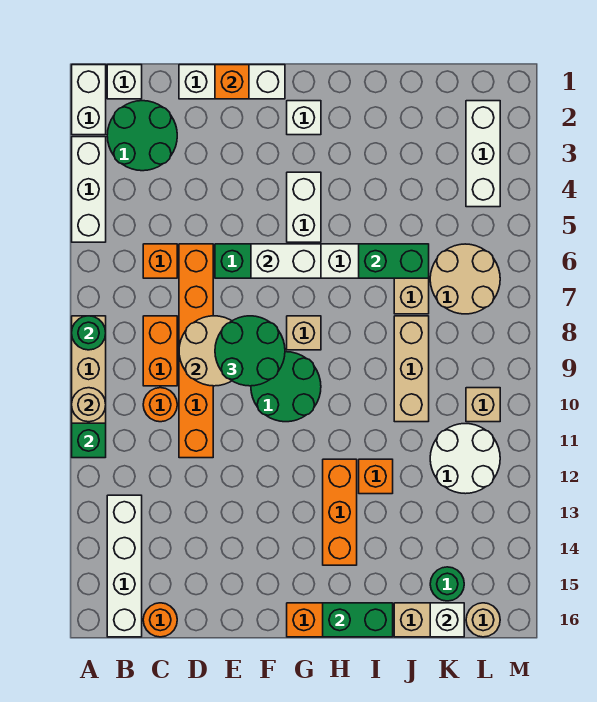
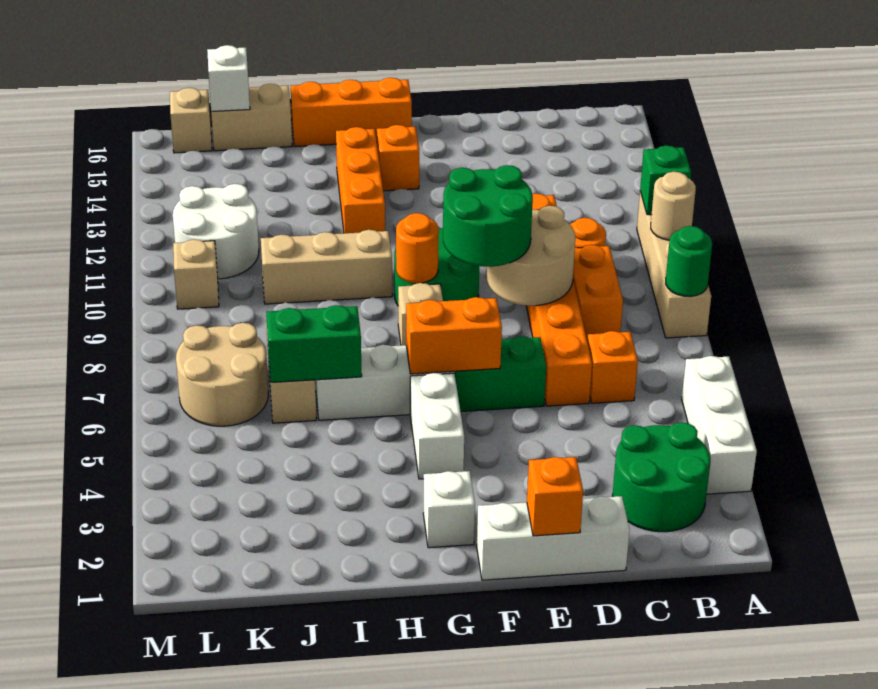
white brick A1:A2 level 1 -> none
white brick B1 level 1 -> none
white brick B13:B16 level 1 -> none
orange round brick C16 level 1 -> orange round brick G9 level 2
white brick F6:G6 level 2 -> orange brick F6:G6 level 2
green brick H16:I16 level 2 -> none
orange brick I12 level 1 -> orange brick G14 level 1
tan brick J8:J10 level 1 -> tan brick H10:J10 level 1
green round brick K15 level 1 -> none
white brick L2:L4 level 1 -> none
tan round brick L16 level 1 -> tan brick L16 level 1

